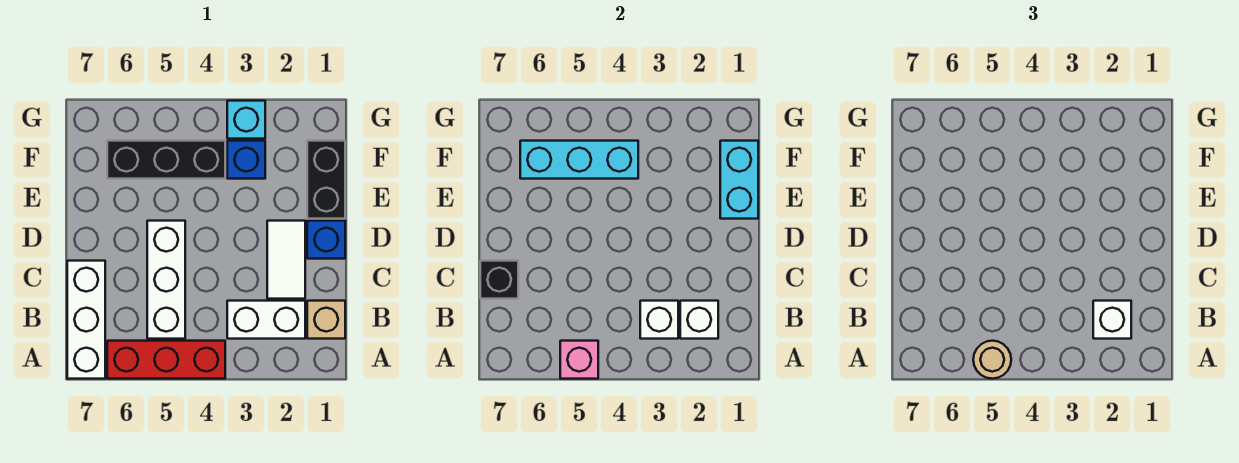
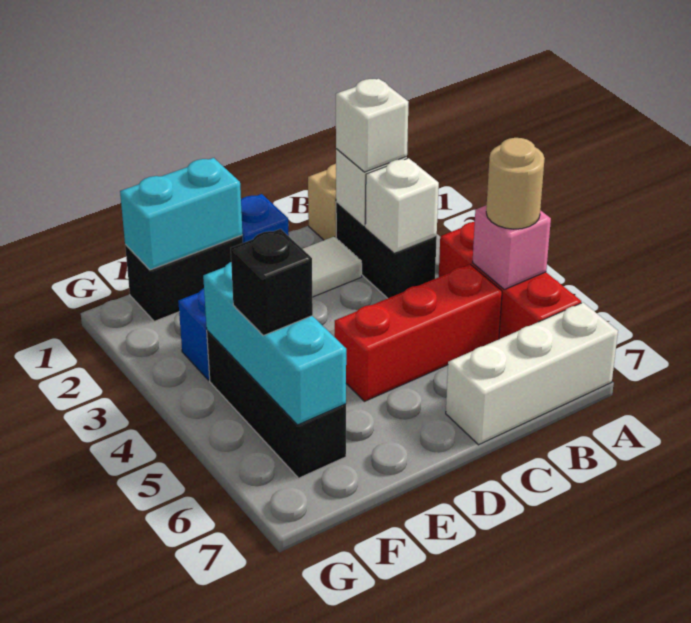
white brick B2:B3 level 1 -> black brick B2:B3 level 1
white brick B5:D5 level 1 -> red brick B5:D5 level 1
black brick C7 level 2 -> black brick F5 level 3
cyan brick G3 level 1 -> none

